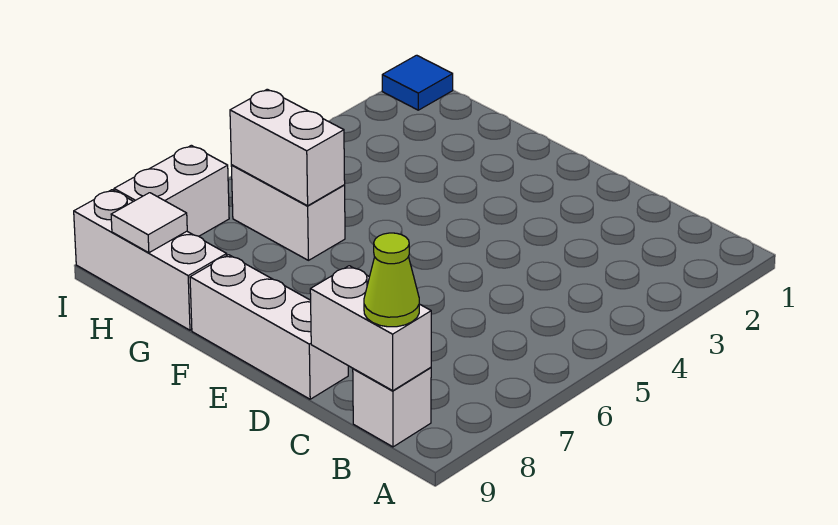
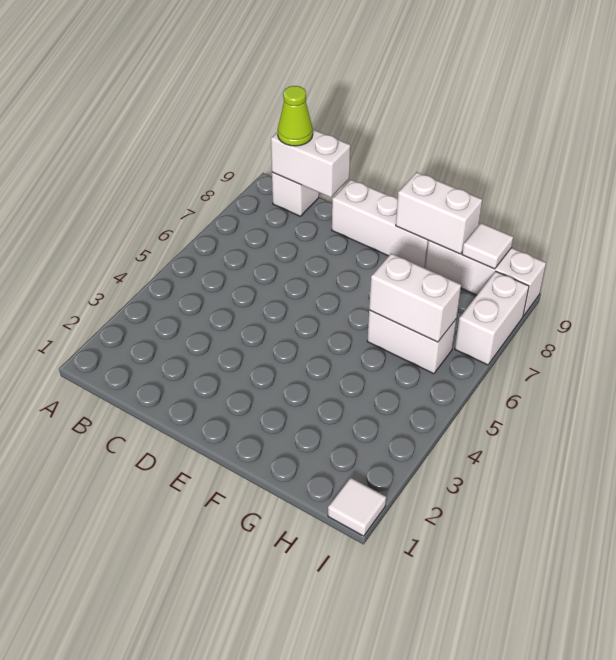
none -> white brick F9:G9 level 2
blue tile I1 level 1 -> white tile I1 level 1

